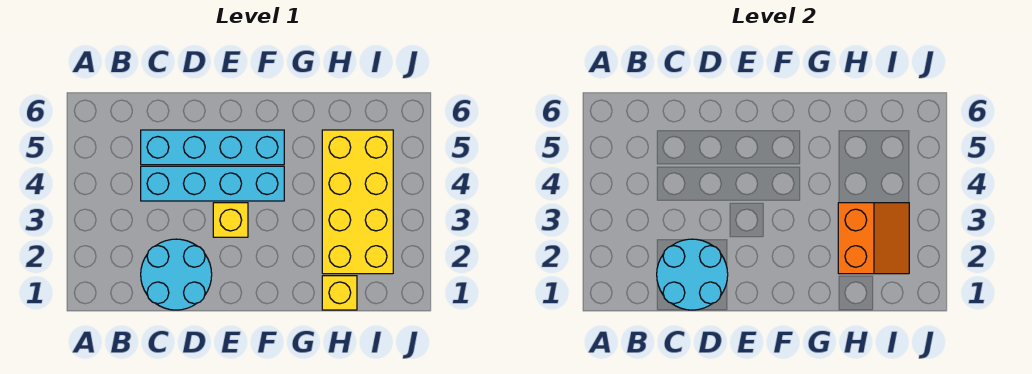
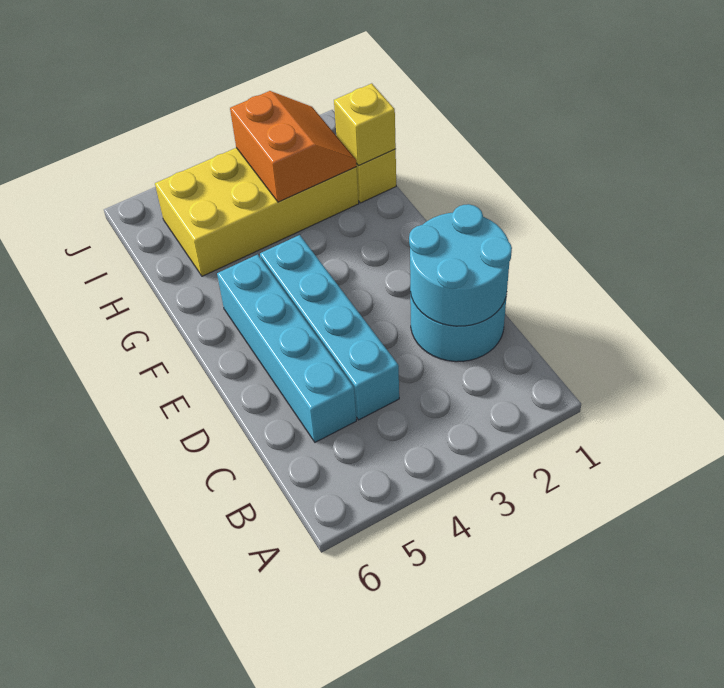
yellow brick E3 level 1 -> yellow brick H1 level 2
orange slope H2:I3 level 2 top H -> orange slope H2:I3 level 2 top 3

